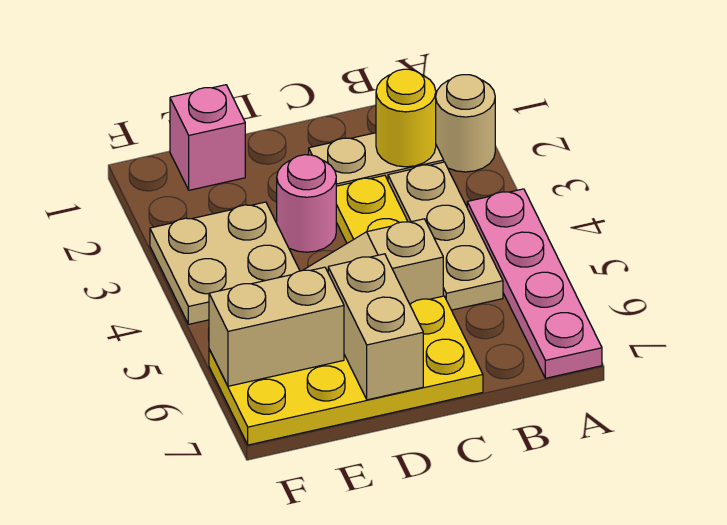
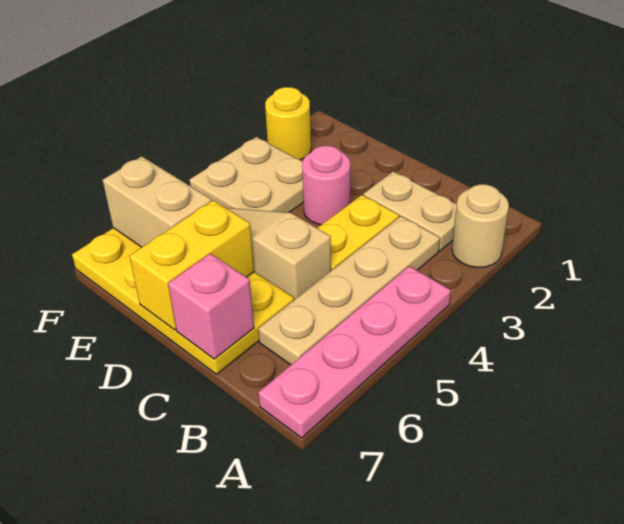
yellow round brick B2 level 2 -> yellow round brick F2 level 1
tan plate B3:B5 level 1 -> tan plate B3:B6 level 1
tan brick D6:D7 level 2 -> yellow brick D6:D7 level 2
pink brick E1 level 1 -> pink brick C7 level 2

